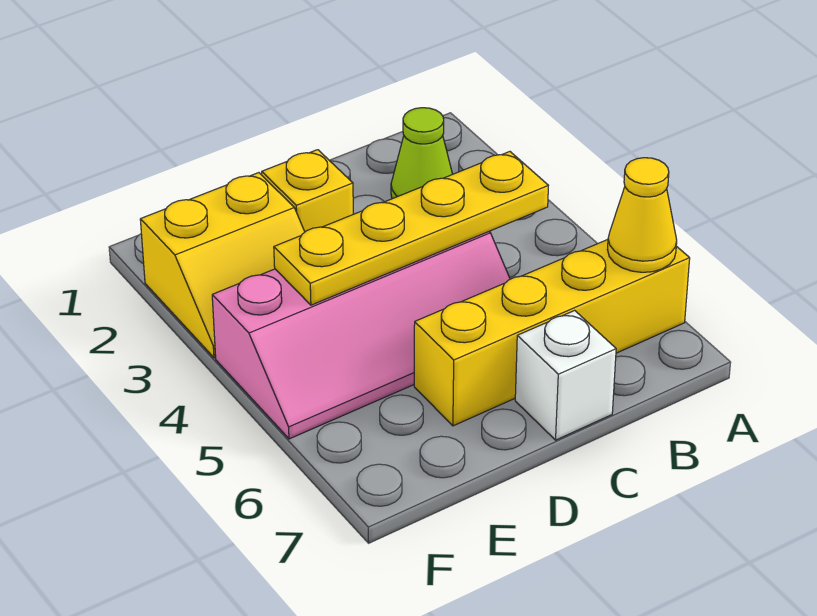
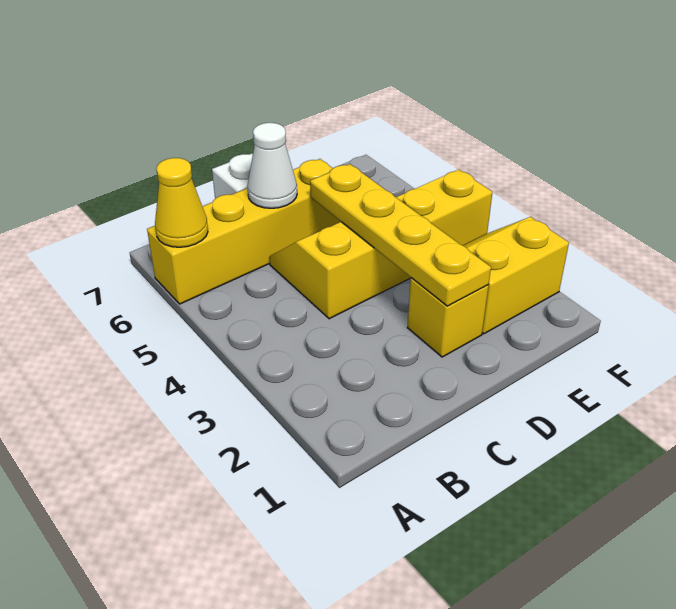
lime cone B2 level 1 -> none
yellow plate B4:E4 level 2 -> yellow plate D2:D5 level 2
pink slope C4:F5 level 1 top 4 -> yellow slope C4:F5 level 1 top 4
none -> white cone C6 level 2

